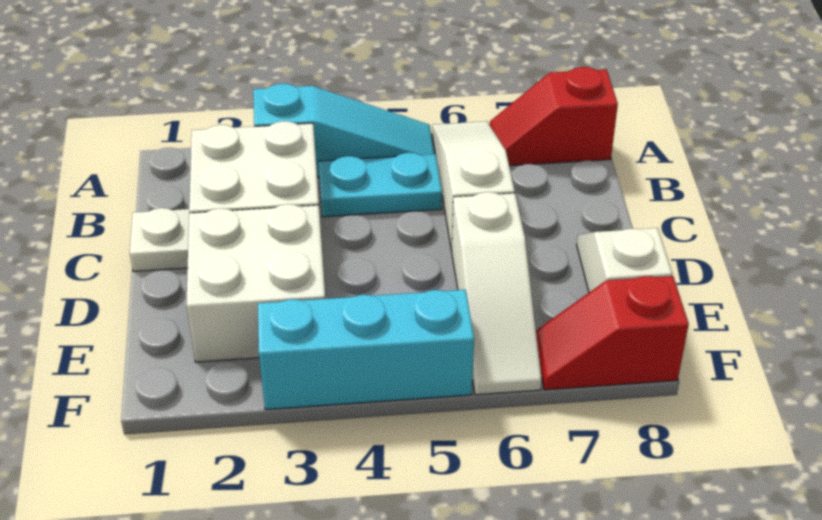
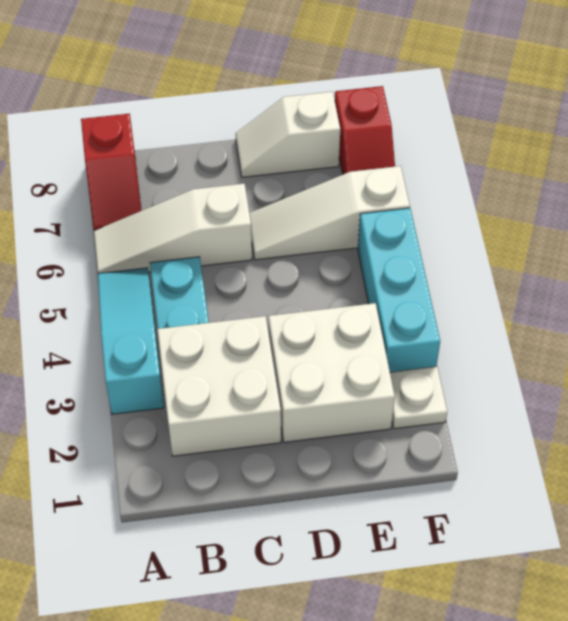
white plate C1 level 1 -> white plate F2 level 1
white slope D6:F6 level 1 top D -> white slope D6:F6 level 1 top F

